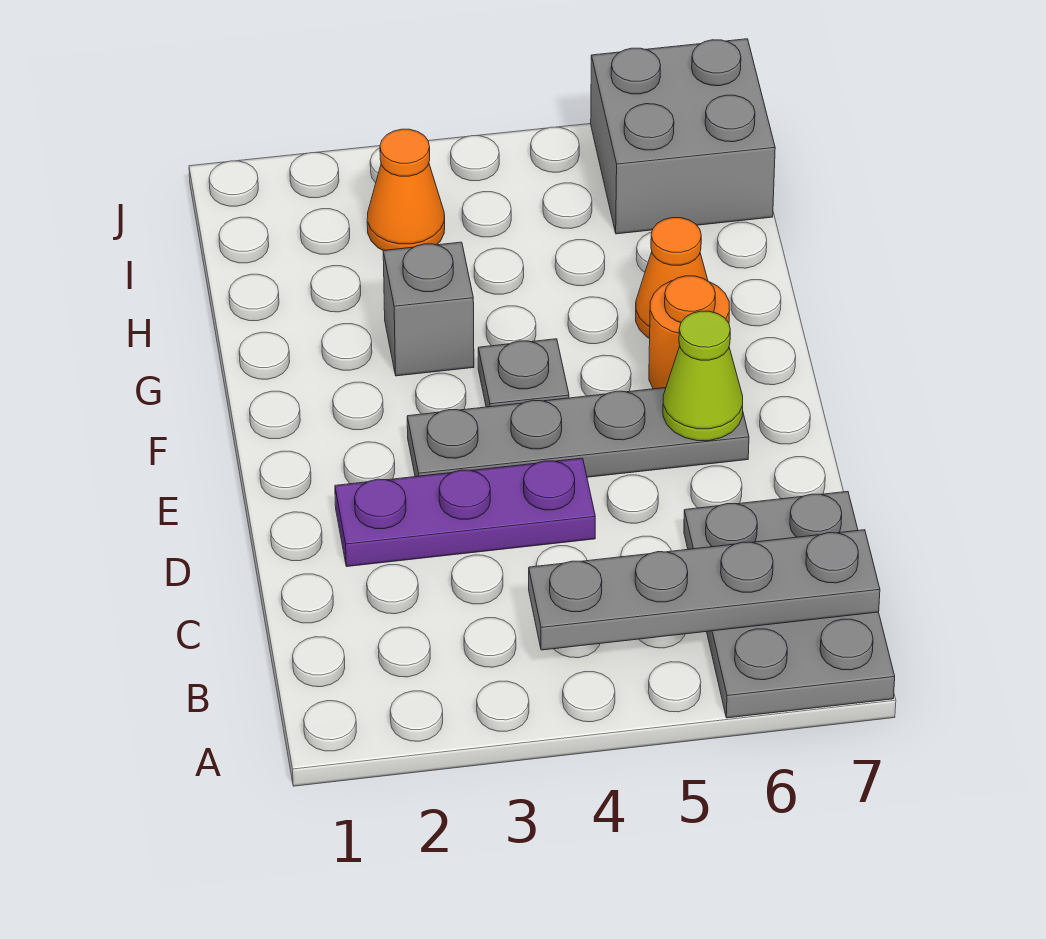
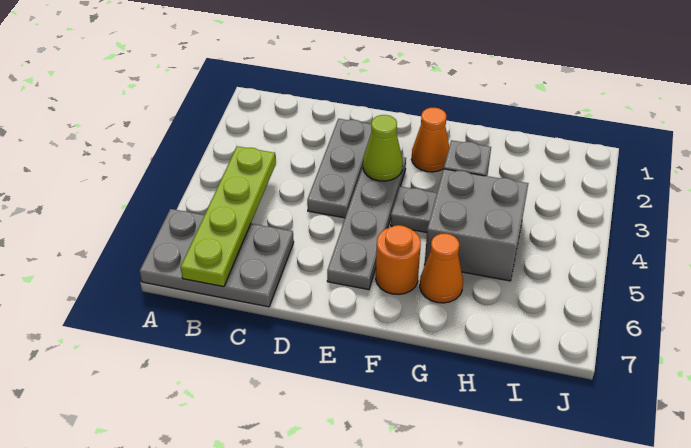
grey plate B4:B7 level 2 -> lime plate B4:B7 level 2
purple plate D2:D4 level 1 -> grey plate D2:D4 level 1
lime cone E6 level 2 -> lime cone E3 level 2
orange cone I3 level 1 -> orange cone F2 level 1
grey brick I6:J7 level 1 -> grey brick G4:H5 level 1

